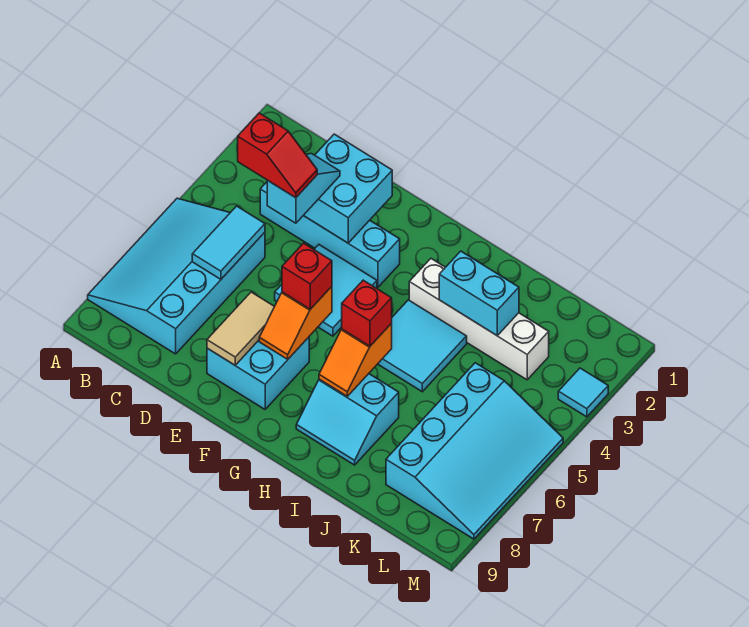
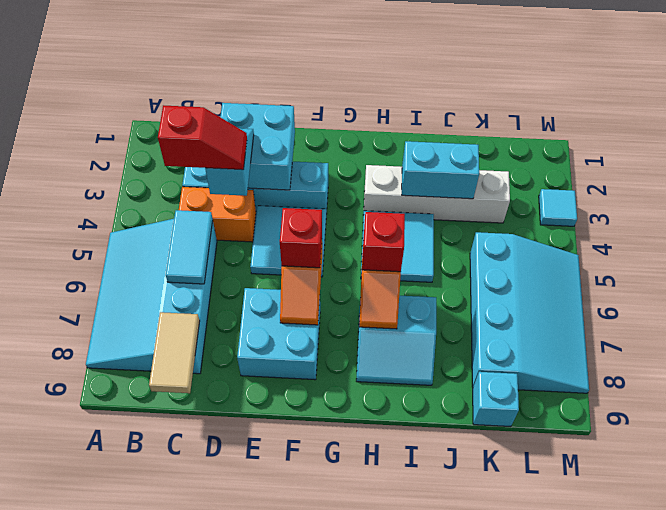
none -> orange brick C4:D4 level 1
tan tile E7:E8 level 2 -> tan tile C8:C9 level 2
none -> cyan brick K9 level 1

